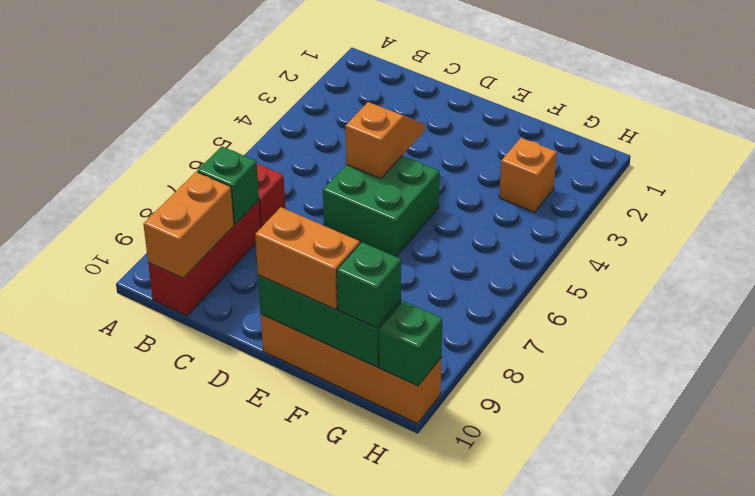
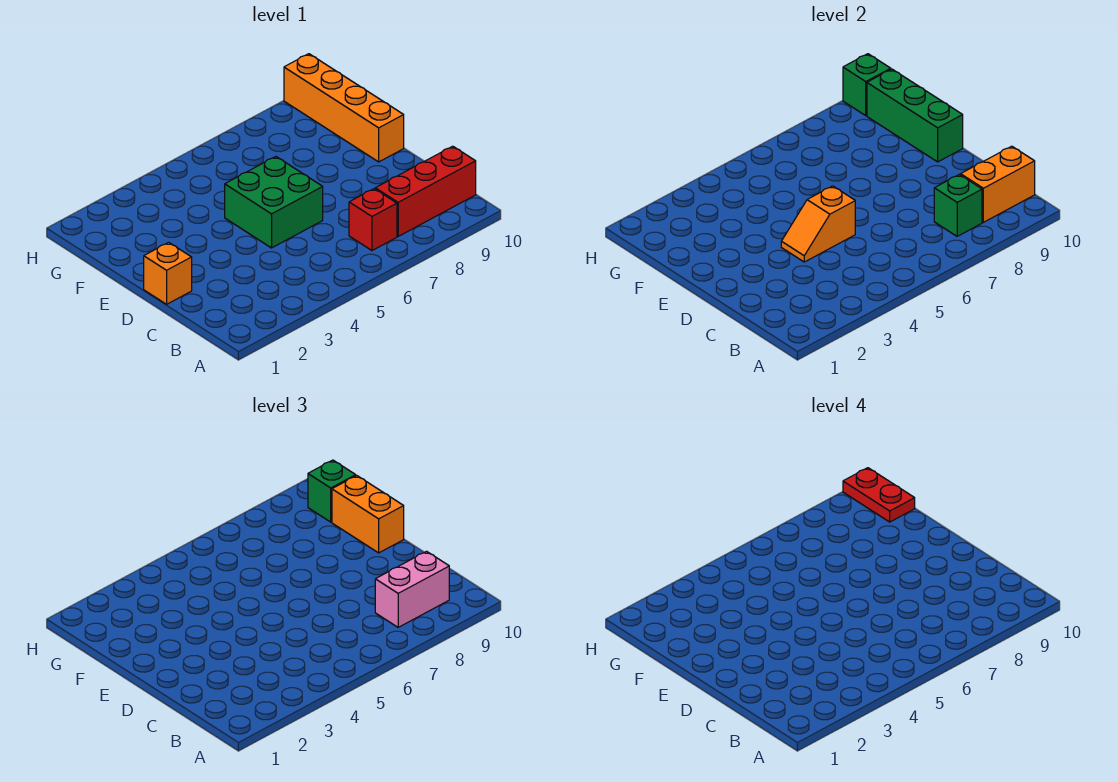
none -> pink brick B8:B9 level 3
orange brick G3 level 1 -> orange brick D1 level 1
none -> red plate G10:H10 level 4

